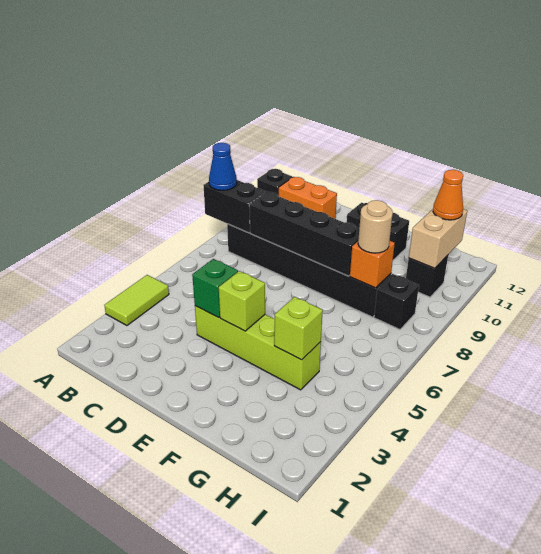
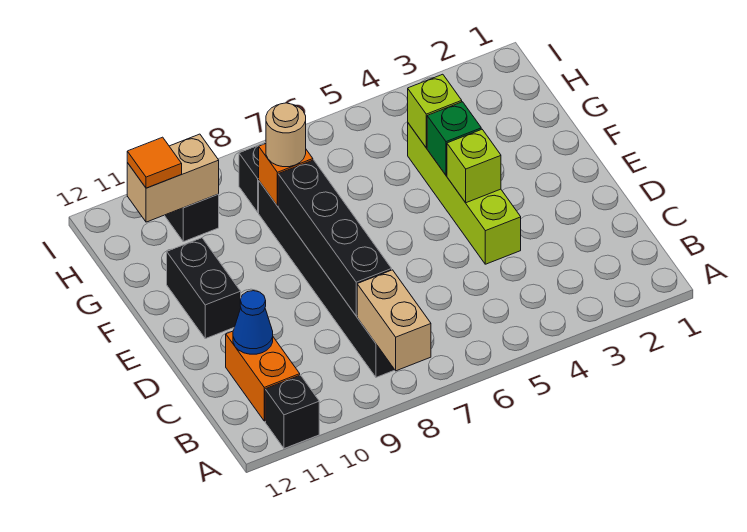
lime tile A3:A4 level 1 -> none
black brick A8:B8 level 2 -> tan brick A8:B8 level 2
blue cone A8 level 3 -> blue cone C11 level 2
green brick D4 level 2 -> green brick F4 level 2
orange cone H11 level 3 -> orange tile H11 level 3

